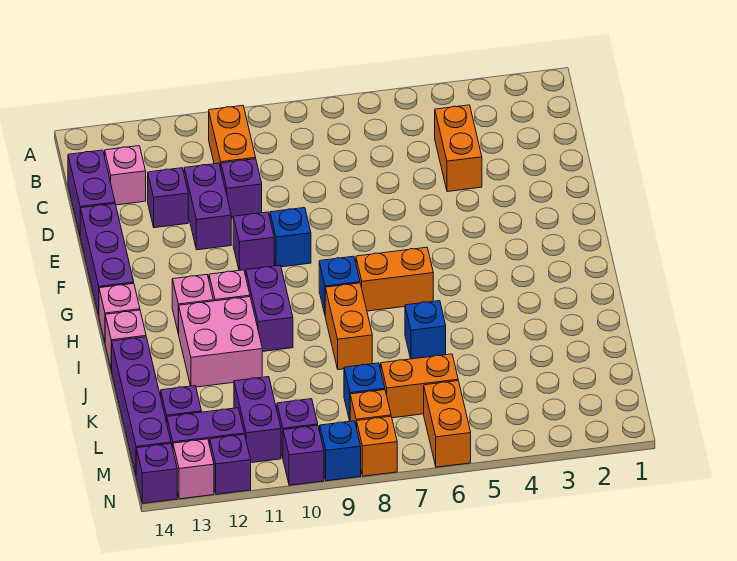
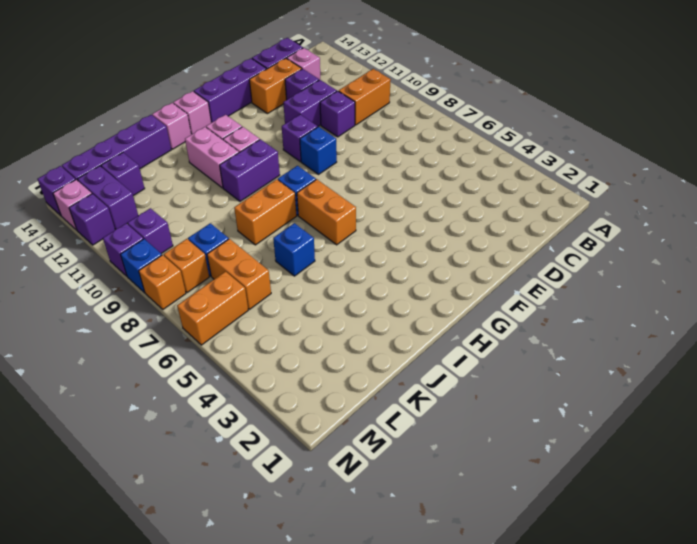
orange brick C4:D4 level 1 -> orange brick D13:E13 level 1
pink brick I11:J12 level 1 -> pink brick I11:I12 level 1
purple brick L11:M11 level 1 -> none

